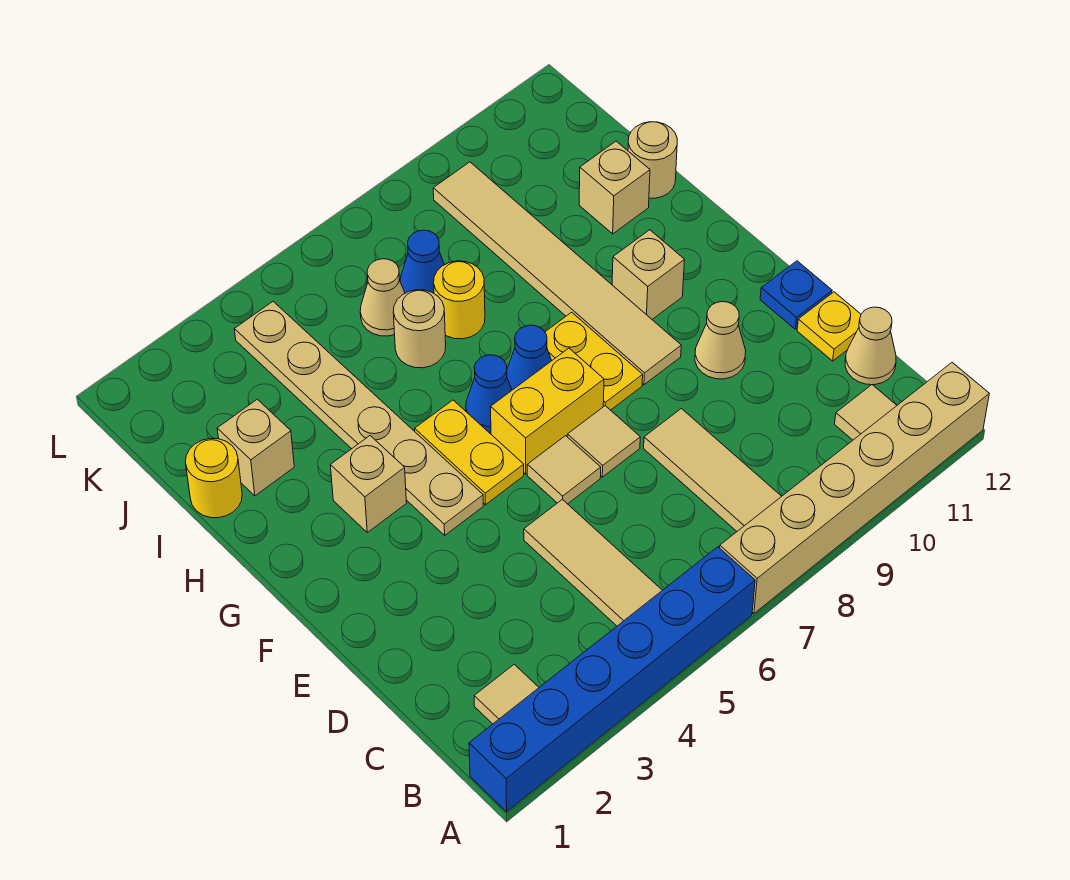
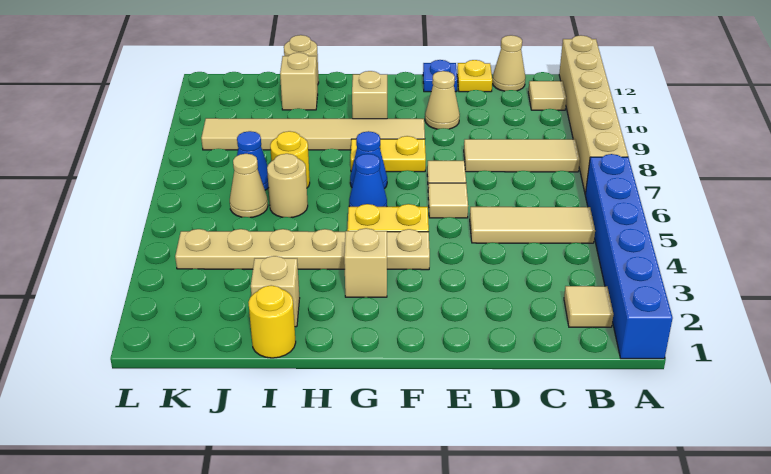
yellow brick F6:F7 level 1 -> none

